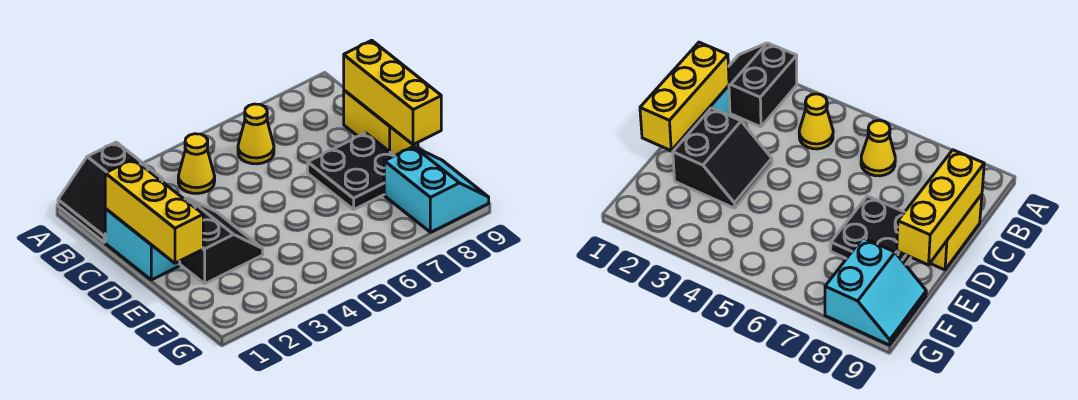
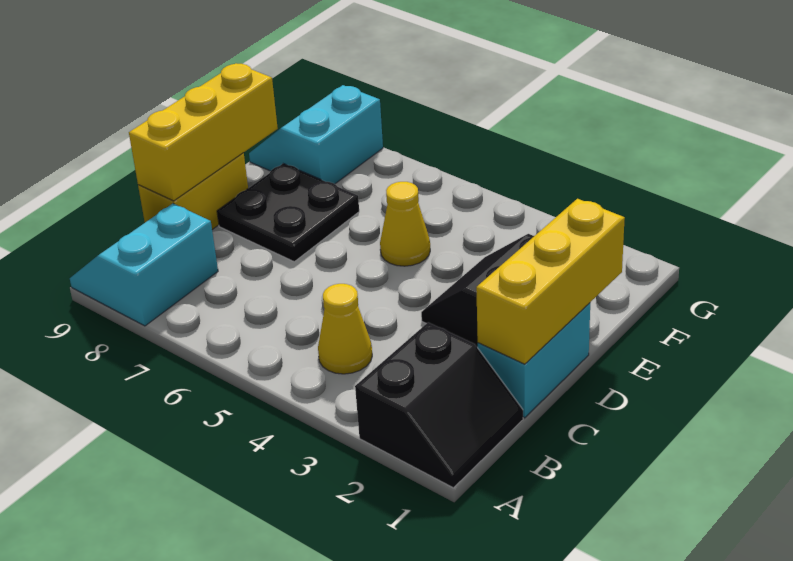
none -> cyan slope A8:B9 level 1 top 8
yellow cone B6 level 1 -> yellow cone E5 level 1

